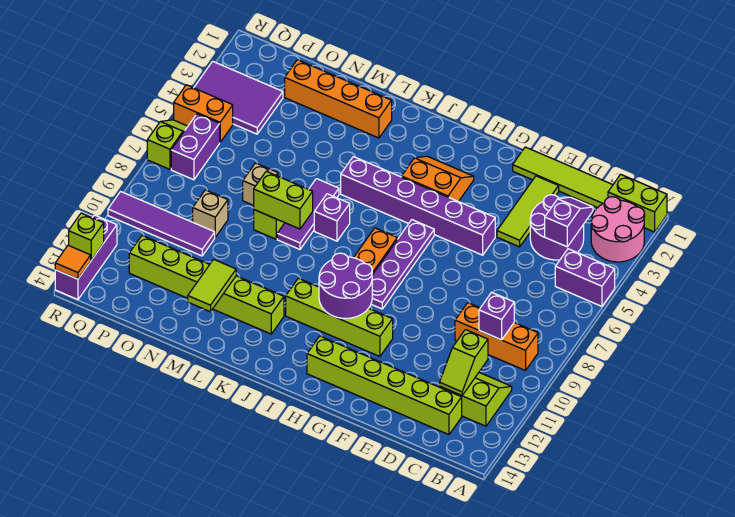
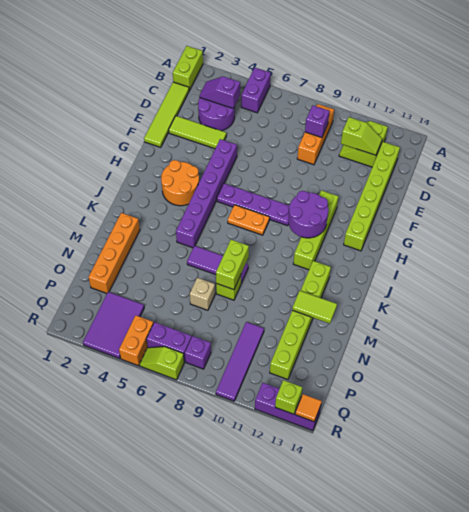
pink round brick A2:B3 level 1 -> none
orange slope H3:I4 level 1 top 4 -> orange round brick H3:I4 level 1
purple brick K7 level 1 -> purple brick Q8 level 1
tan brick O9 level 1 -> none

